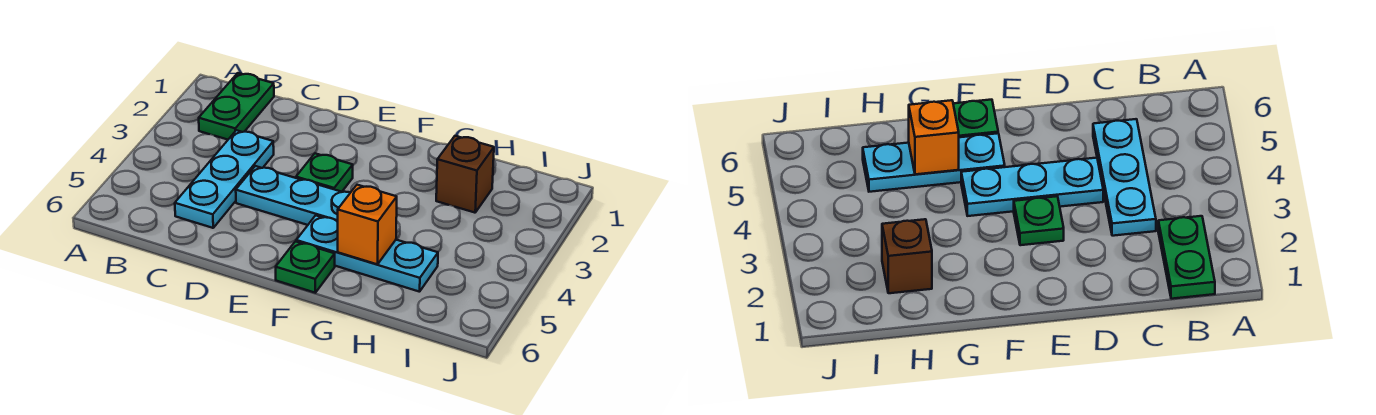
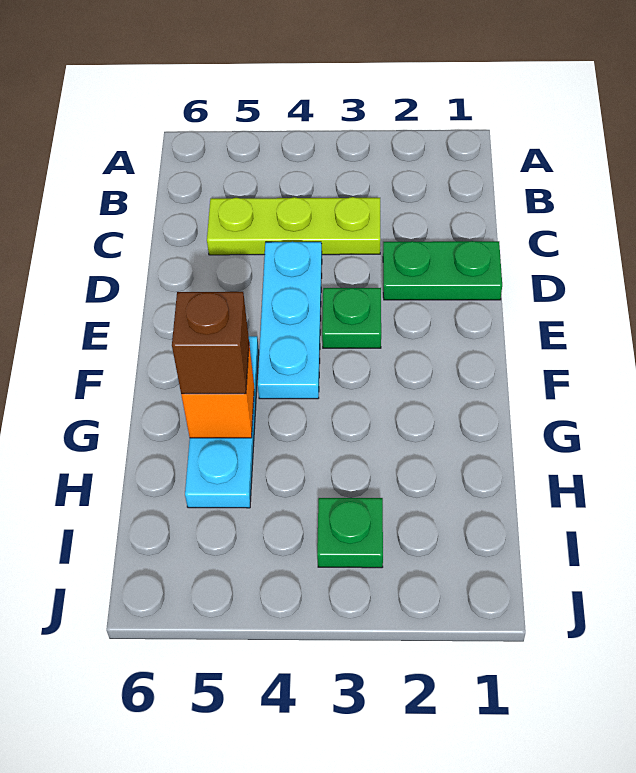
green plate B1:B2 level 1 -> green plate D1:D2 level 1
cyan plate C3:C5 level 1 -> lime plate C3:C5 level 1
green plate F6 level 1 -> green plate I3 level 1
brown brick H2 level 1 -> brown brick G5 level 3

